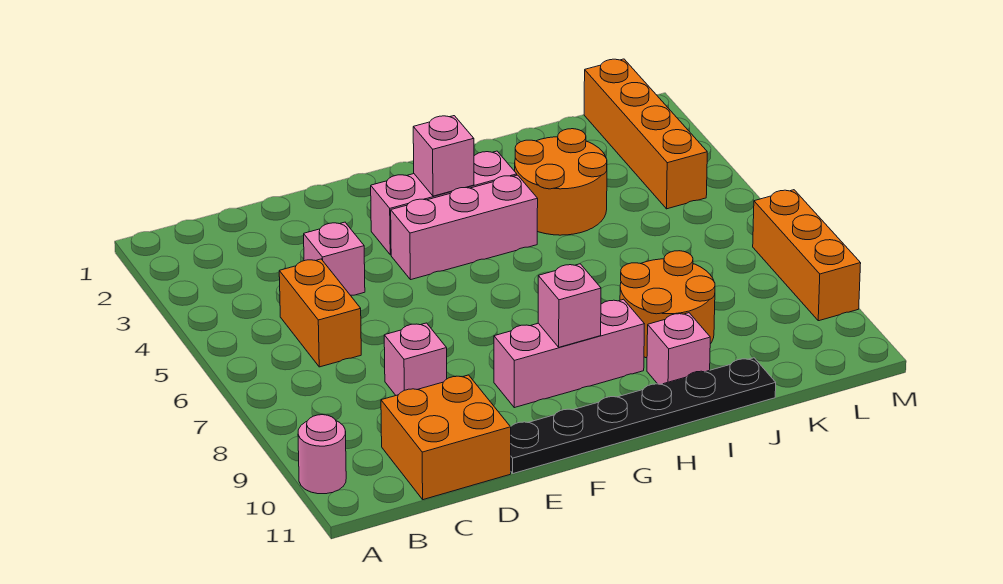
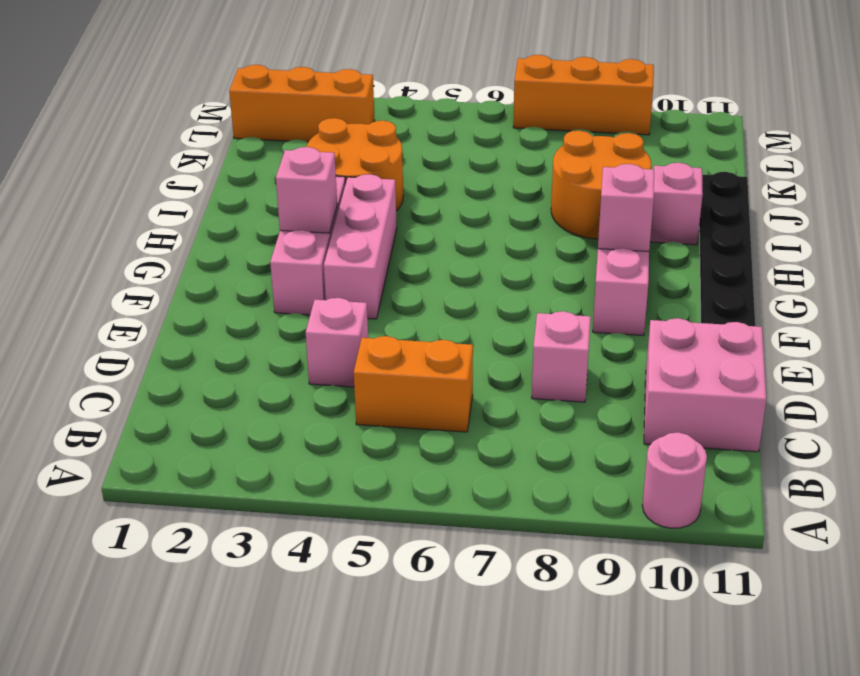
orange brick C10:D11 level 1 -> pink brick C10:D11 level 1
orange brick L1:L4 level 1 -> orange brick L1:L3 level 1

